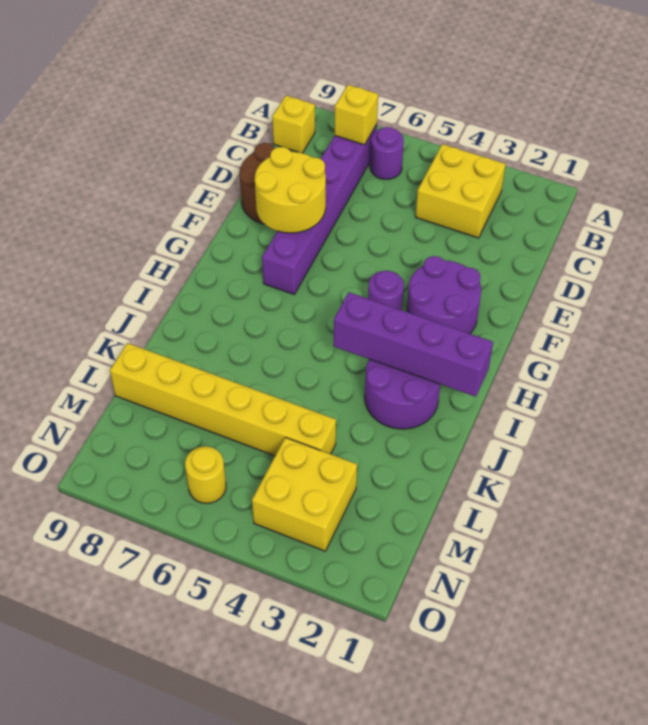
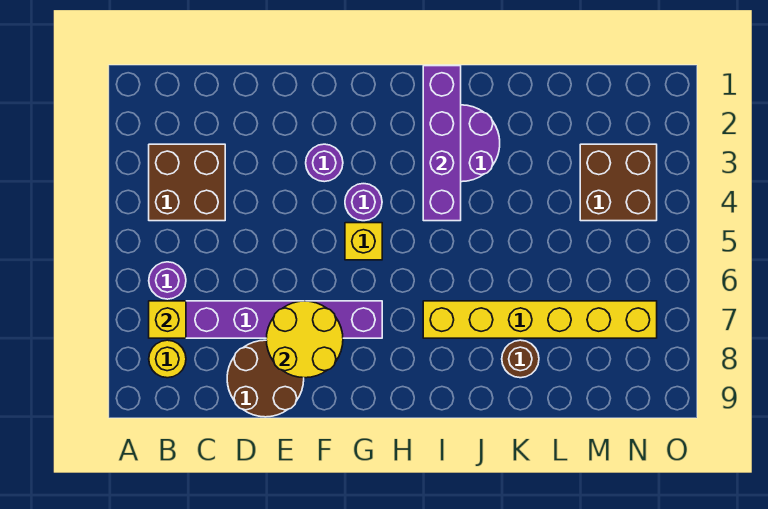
yellow brick B3:C4 level 1 -> brown brick B3:C4 level 1
yellow brick B9 level 1 -> yellow brick G5 level 1
purple round brick F2:G3 level 1 -> purple round brick F3 level 1
none -> brown round brick K8 level 1
yellow brick L4:L9 level 1 -> yellow brick I7:N7 level 1
yellow brick M3:N4 level 1 -> brown brick M3:N4 level 1
yellow round brick N6 level 1 -> yellow round brick B8 level 1

